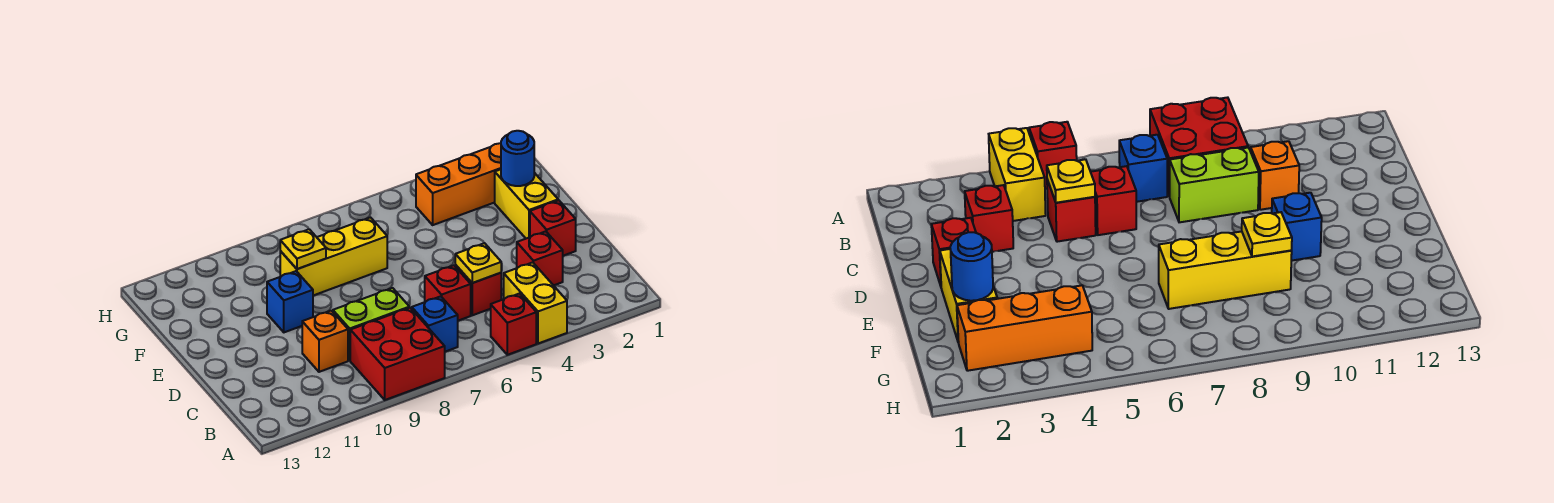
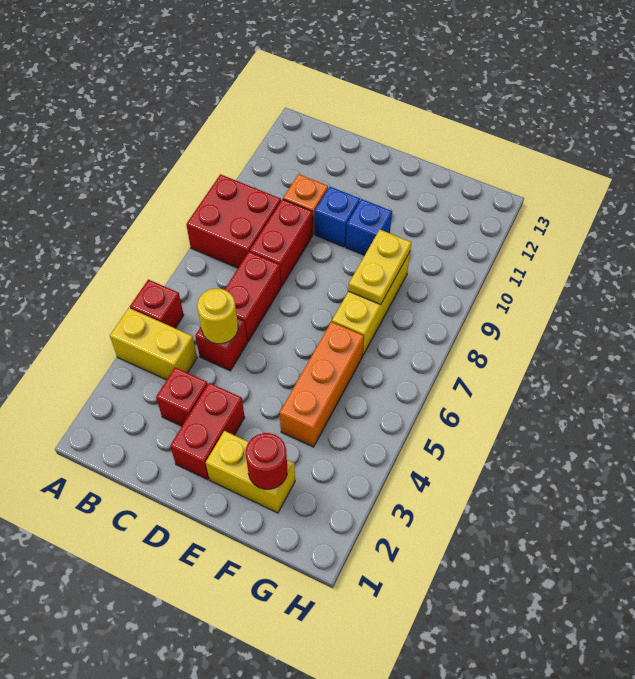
blue brick B7 level 1 -> blue brick D10 level 1
yellow plate C5 level 2 -> yellow round brick C5 level 2
red brick C6 level 1 -> red brick C6:C7 level 1
lime brick C8:C9 level 1 -> red brick C8:C9 level 1
red brick D2 level 1 -> red brick D2:D3 level 1
blue round brick F2 level 2 -> red round brick F2 level 2
yellow plate F9 level 2 -> yellow plate F8:F9 level 2
orange brick G2:G4 level 1 -> orange brick F4:F6 level 1

